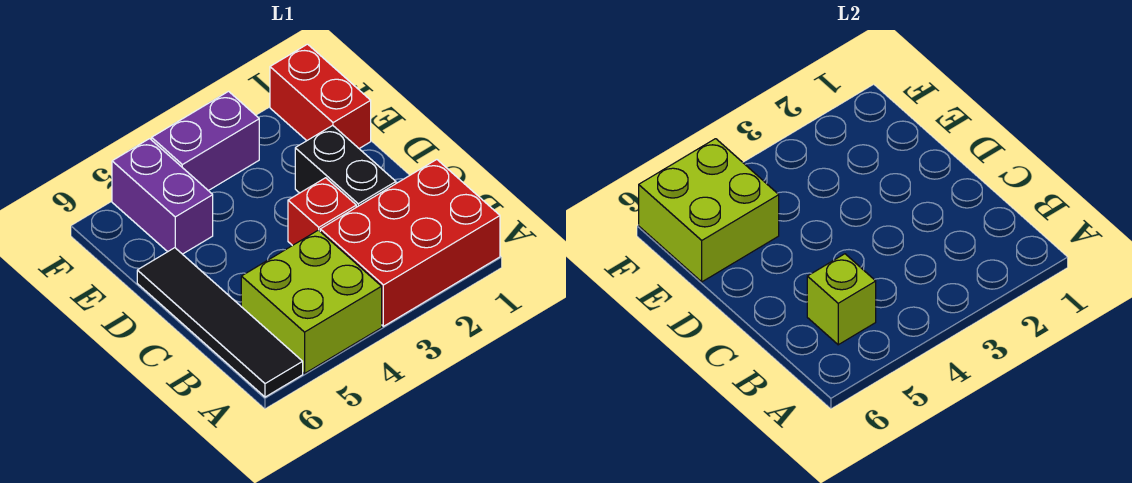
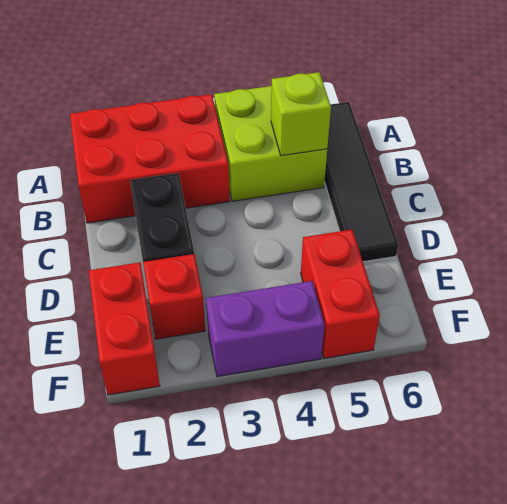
red brick C3 level 1 -> red brick E2 level 1
purple brick E5:F5 level 1 -> red brick E5:F5 level 1
lime brick E5:F6 level 2 -> none

